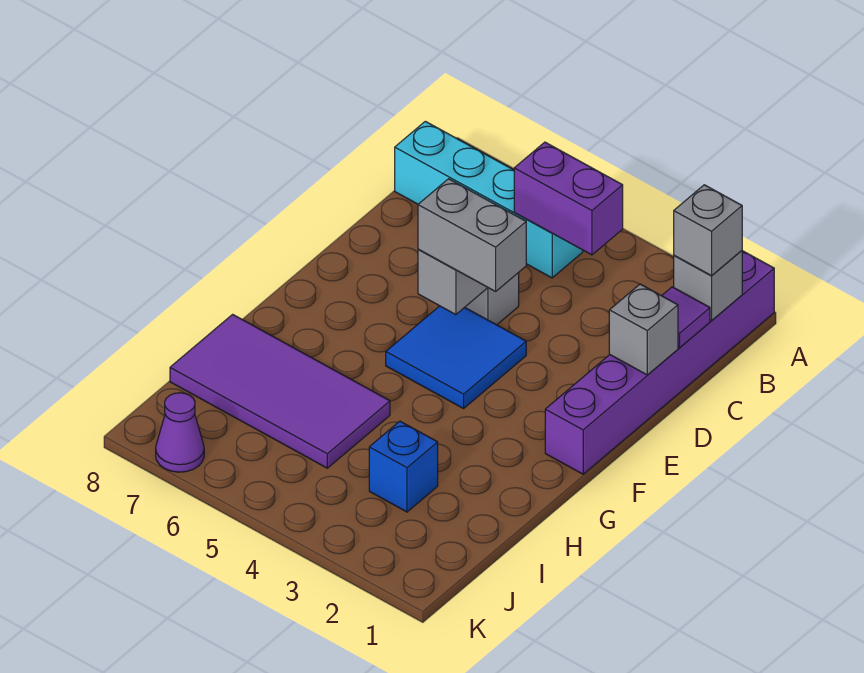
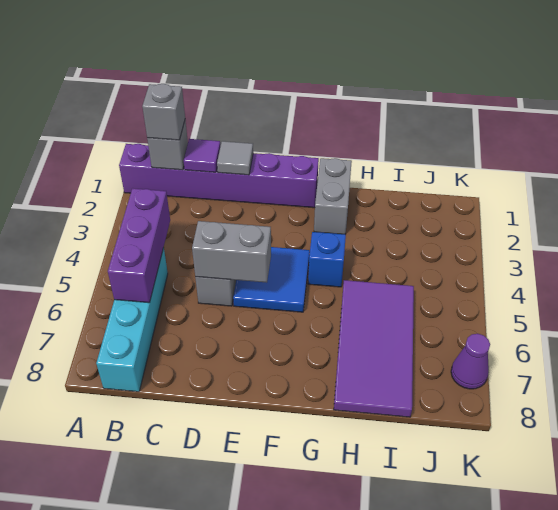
purple brick B4:B5 level 2 -> purple brick B4:B6 level 2
grey brick D1 level 2 -> grey tile D1 level 2
grey brick E4:E5 level 3 -> grey brick G1:G2 level 1
blue brick I3 level 1 -> blue brick G4 level 1

